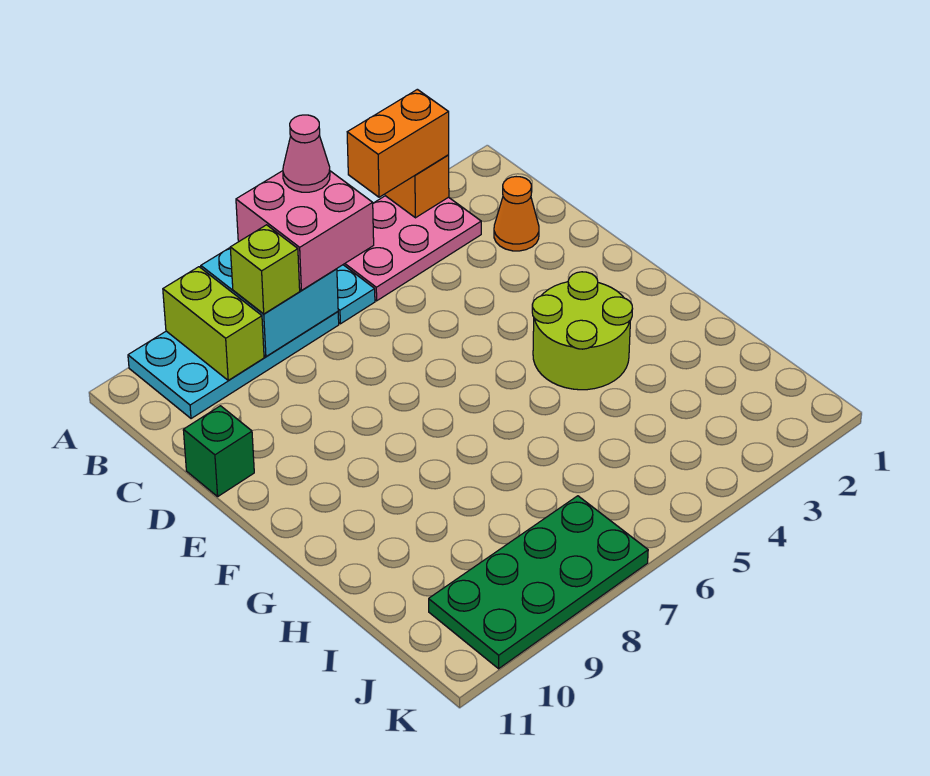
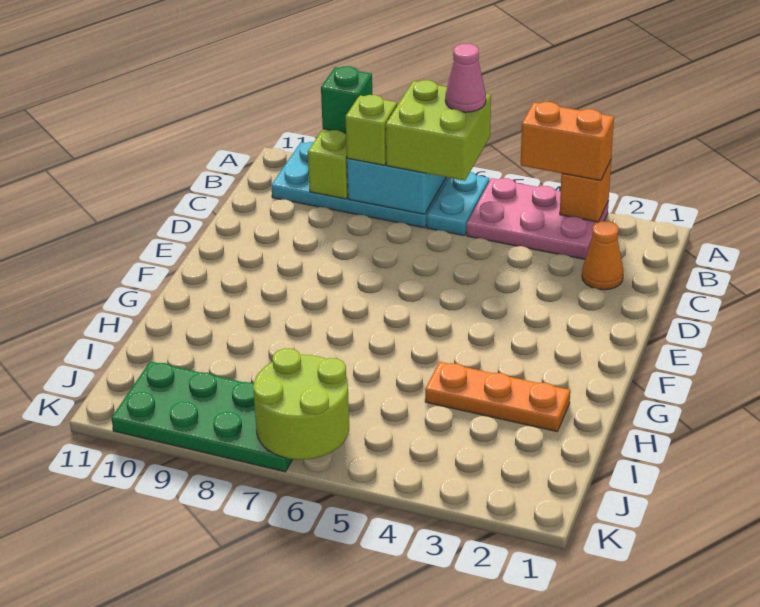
pink brick A6:B7 level 3 -> lime brick A6:B7 level 3
green brick D11 level 1 -> green brick A9 level 3
lime round brick F3:G4 level 1 -> lime round brick J6:K7 level 2
none -> orange plate H2:H4 level 1

